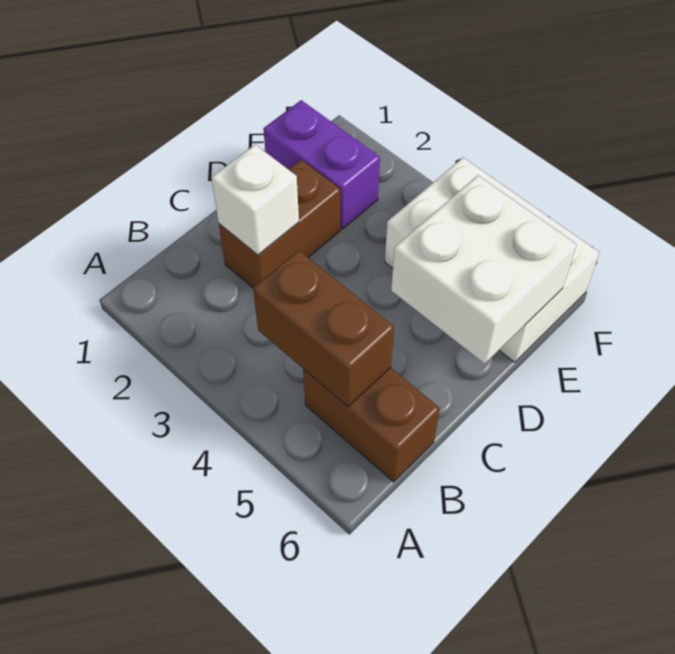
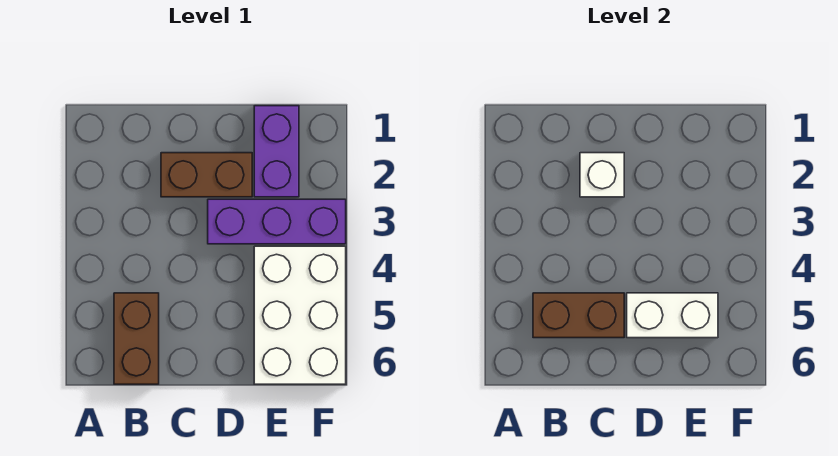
brown brick B4:B5 level 2 -> brown brick B5:C5 level 2
none -> purple brick D3:F3 level 1
white brick D5:E6 level 2 -> white brick D5:E5 level 2

